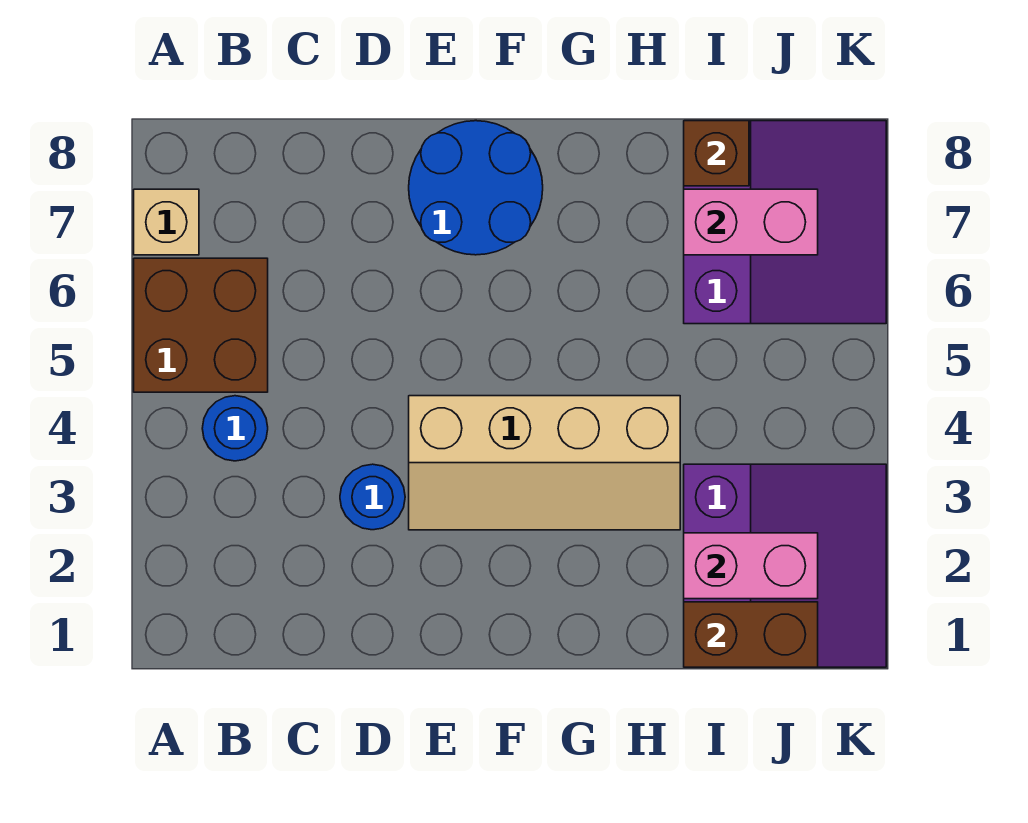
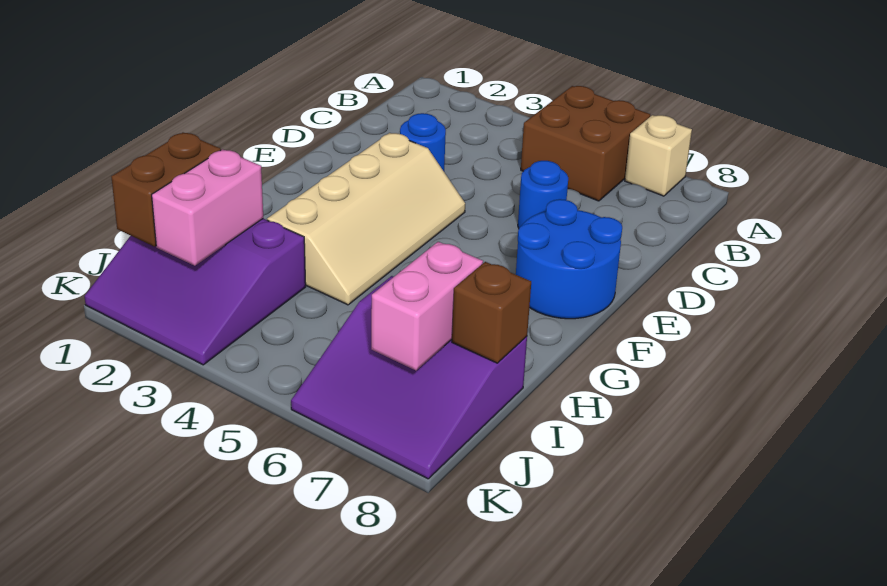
blue round brick B4 level 1 -> blue round brick D6 level 1
tan slope E3:H4 level 1 top 4 -> tan slope E3:H4 level 1 top 3

